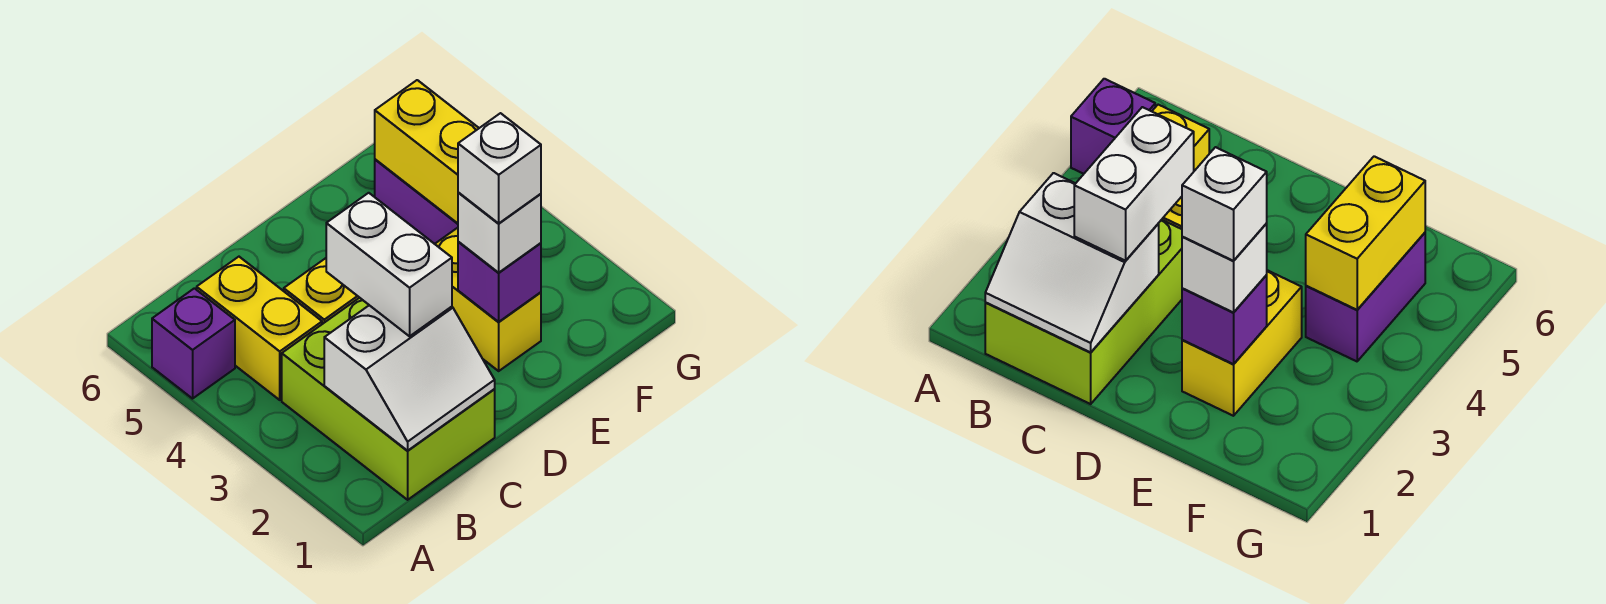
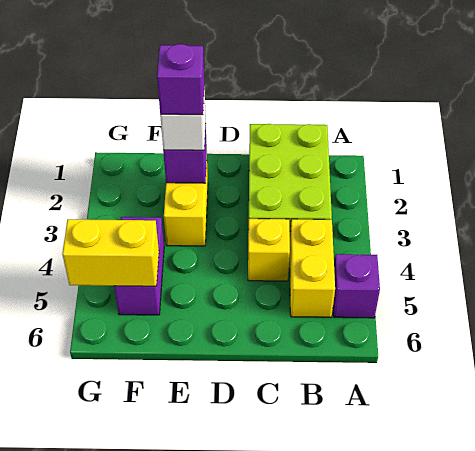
white slope B1:C2 level 2 top 2 -> none
white brick C2:C3 level 3 -> none
white brick E2 level 4 -> purple brick E2 level 4
yellow brick F4:F5 level 2 -> yellow brick F5:G5 level 2

